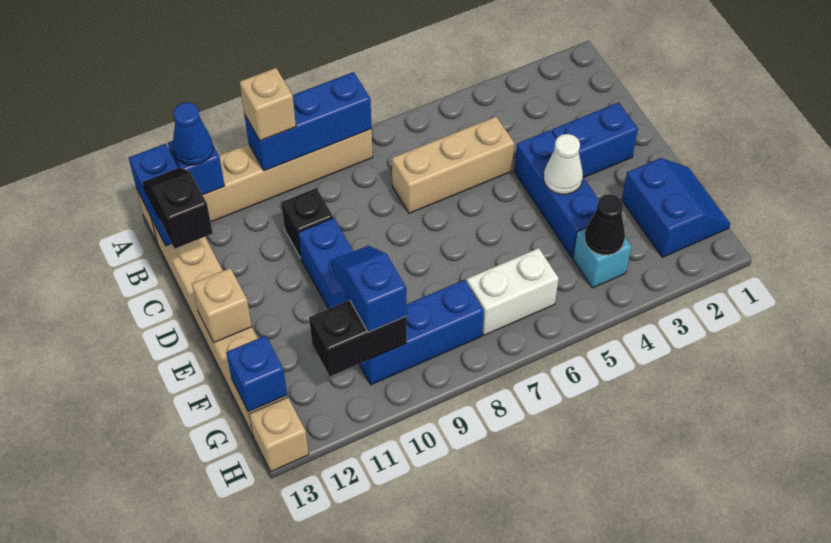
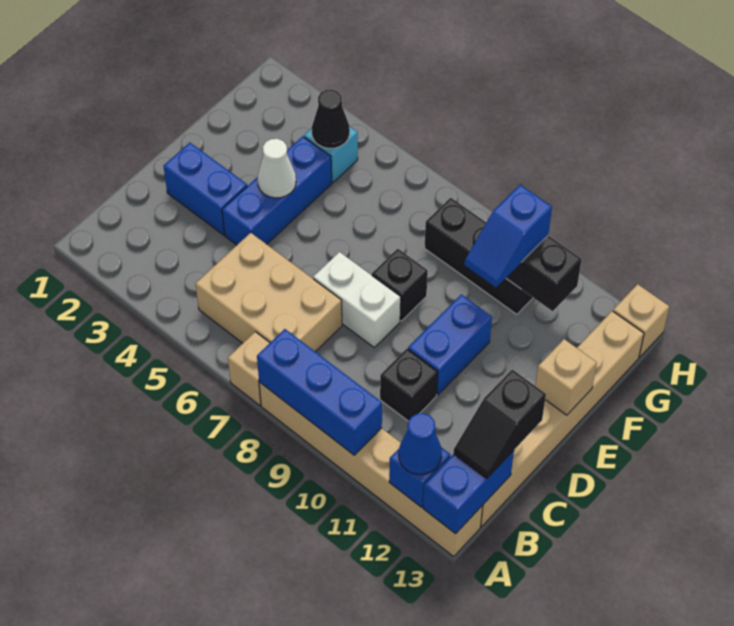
tan brick A10 level 3 -> tan brick A7 level 1
tan brick C5:C7 level 1 -> tan brick B5:C7 level 1
none -> black brick E8 level 1
blue slope F1:G2 level 1 top 2 -> none
white brick G6:G7 level 1 -> white brick D7:D8 level 1
blue brick G8:G10 level 1 -> black brick G8:G10 level 1
blue brick G13 level 2 -> none

